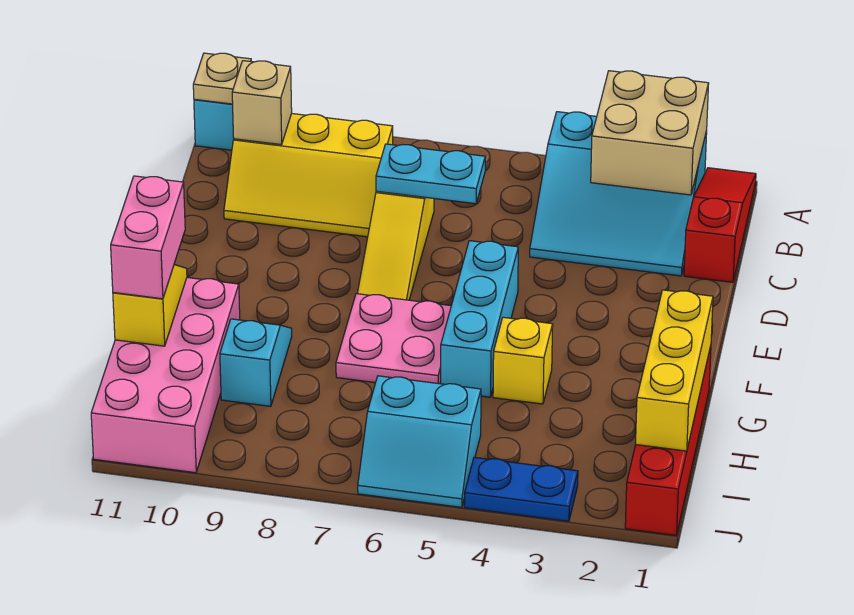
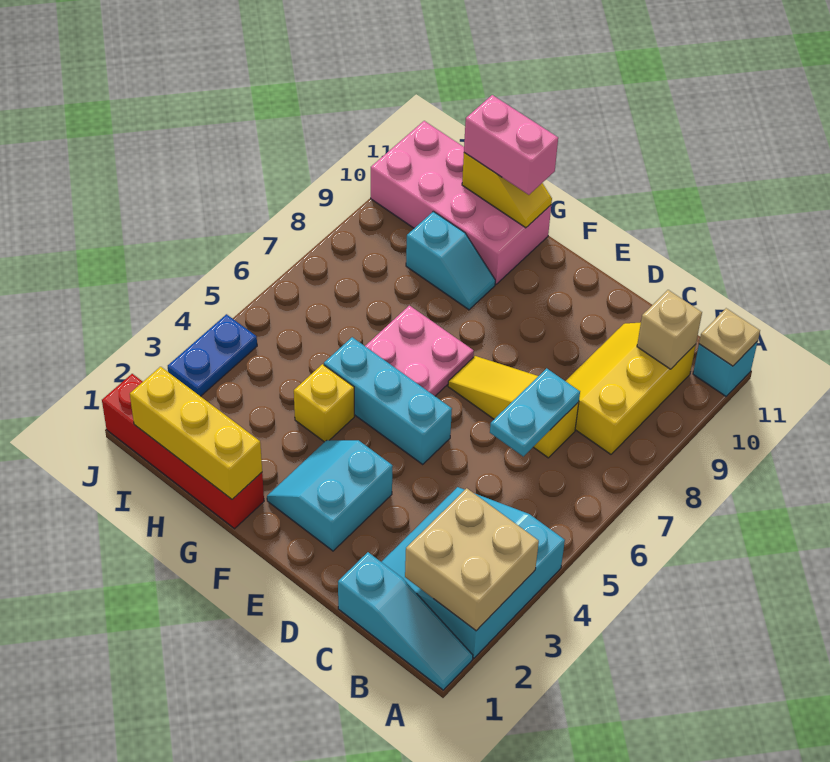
red slope A1:C1 level 1 top C -> cyan slope A1:C1 level 1 top C
cyan slope I5:J6 level 1 top I -> cyan slope E2:F3 level 1 top E

